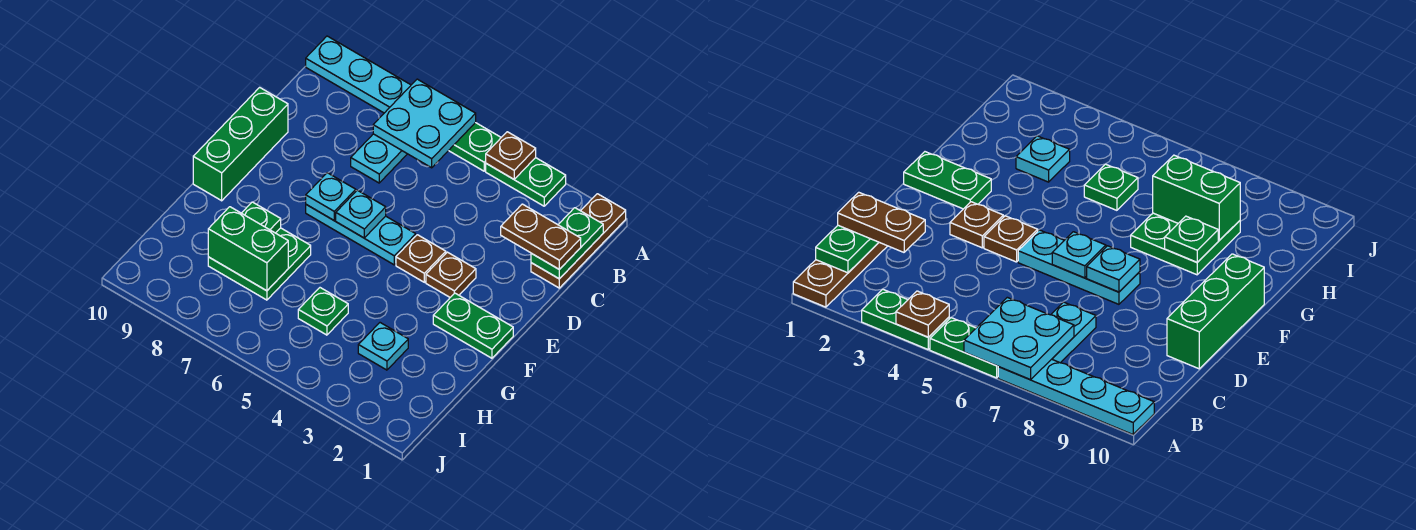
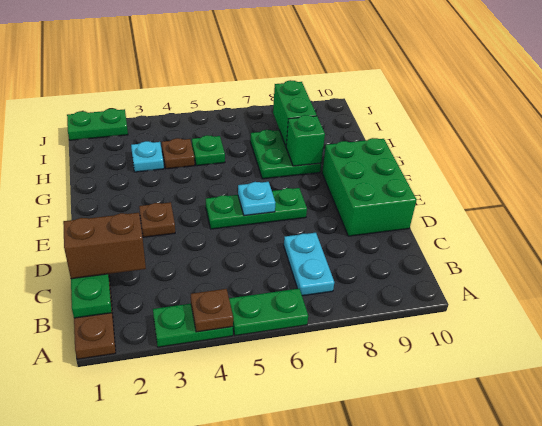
cyan plate A6:B7 level 2 -> none
cyan plate A7:A10 level 1 -> none
brown plate C1:C2 level 3 -> brown brick C1:C2 level 3
green brick D10:F10 level 1 -> green brick D9:F10 level 1
brown plate E4 level 1 -> brown plate H4 level 1
cyan plate E5:E7 level 1 -> green plate E5:E7 level 1
cyan plate E7 level 2 -> none
green plate F1:F2 level 1 -> green plate J1:J2 level 1
green plate G8 level 2 -> green brick G8 level 2
green brick H7:H8 level 2 -> green brick H8:I8 level 2

